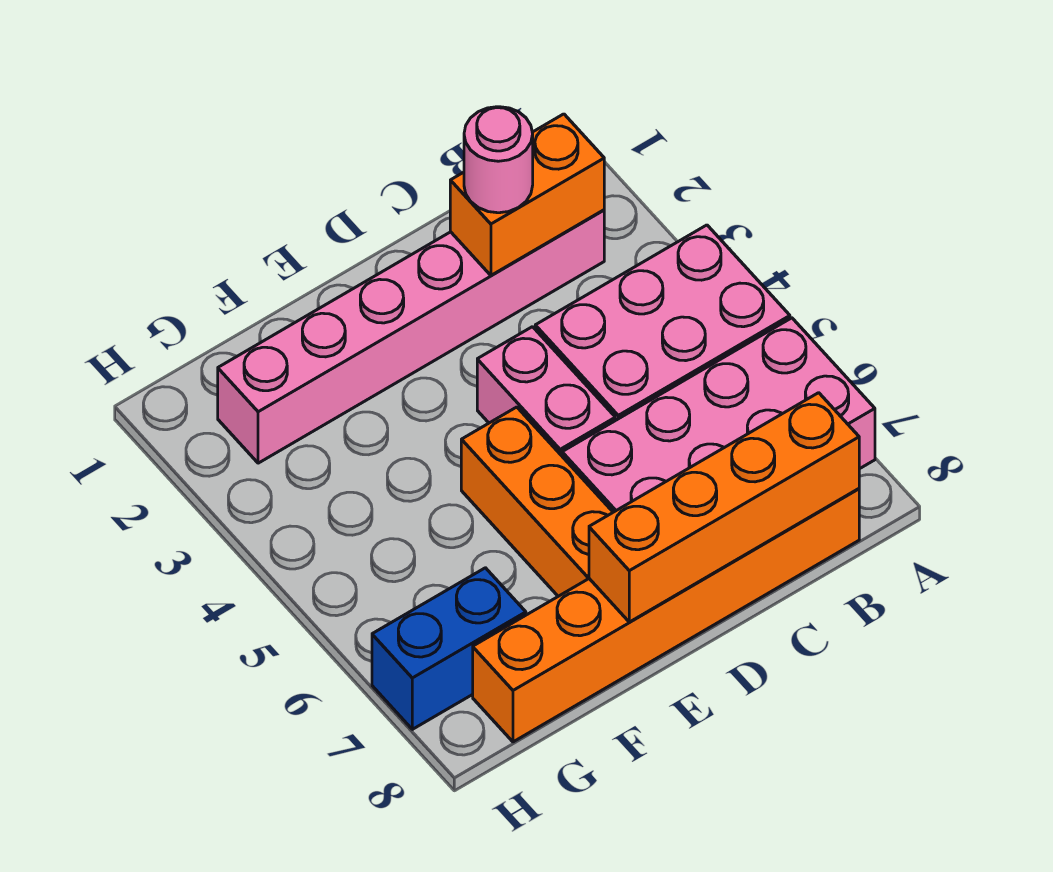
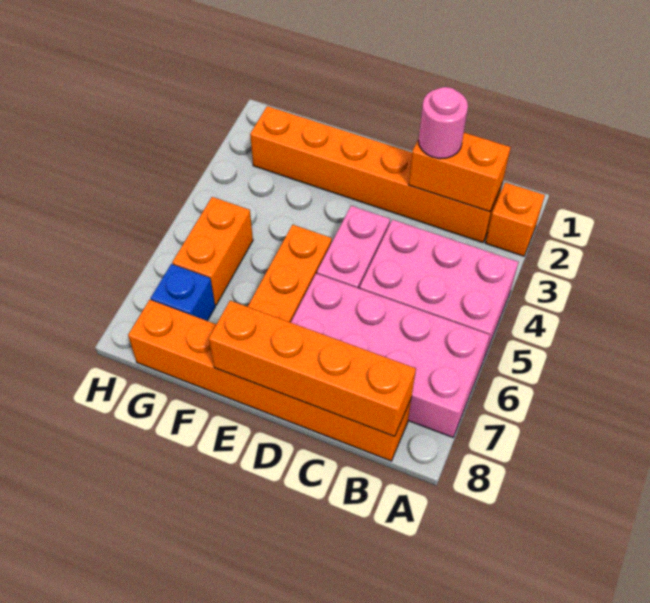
none -> orange brick A2 level 1
pink brick B2:G2 level 1 -> orange brick B2:G2 level 1
none -> orange brick G5:G6 level 1
blue brick G7:H7 level 1 -> blue brick G7 level 1

